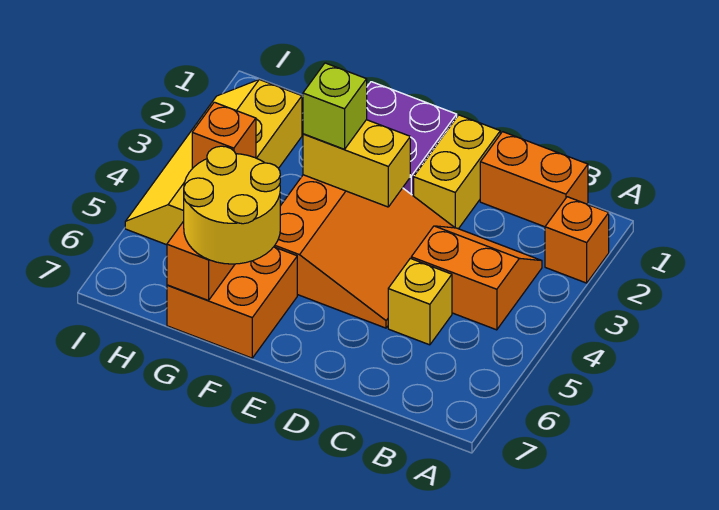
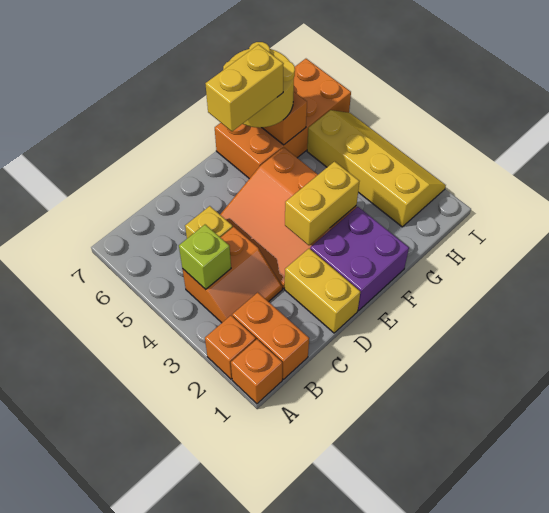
orange brick B1:C1 level 1 -> orange brick B1:B2 level 1
none -> yellow brick E6:F6 level 4
lime brick F3 level 3 -> lime brick B4 level 2
orange brick F6:G7 level 1 -> orange brick F6:I7 level 1
orange brick H4 level 2 -> orange brick A1 level 1

